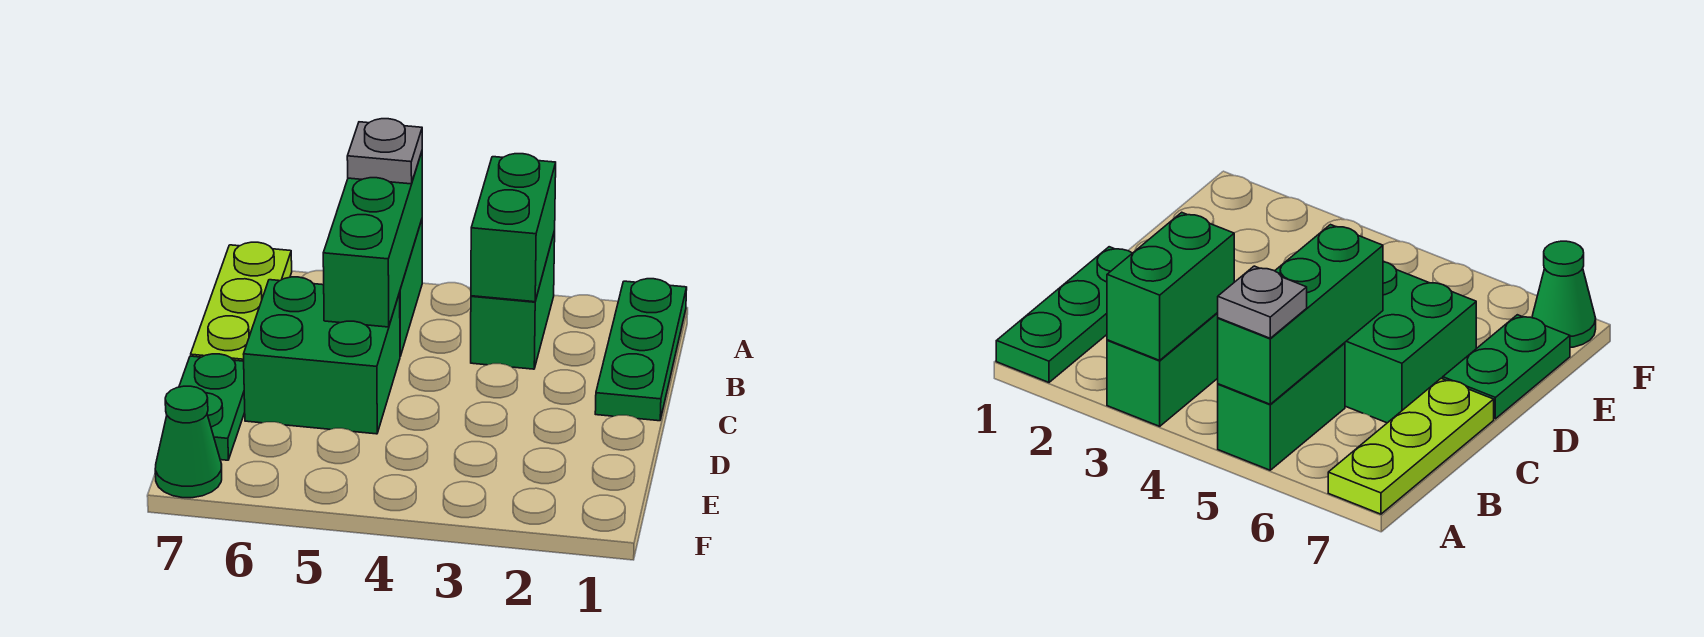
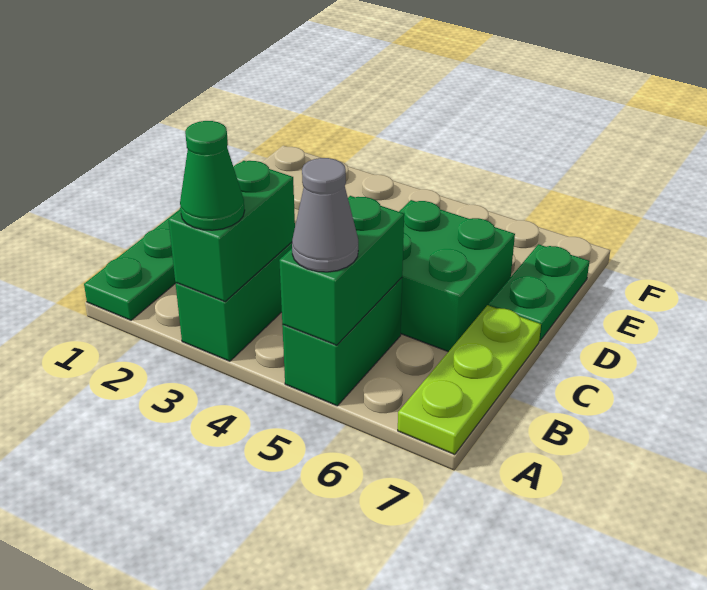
green brick A5:C5 level 2 -> green brick A5:B5 level 2
grey plate A5 level 3 -> grey cone A5 level 3
green cone F7 level 1 -> green cone A3 level 3

